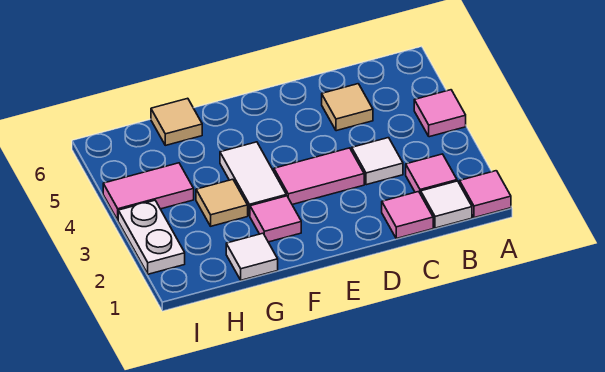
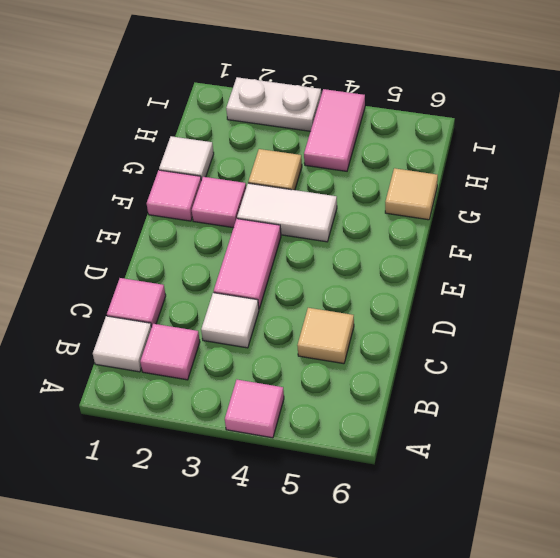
pink tile A1 level 1 -> pink tile F1 level 1

